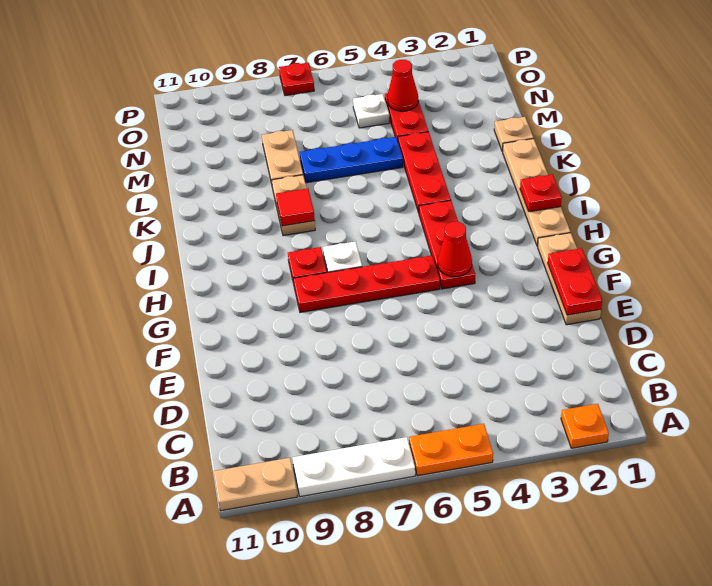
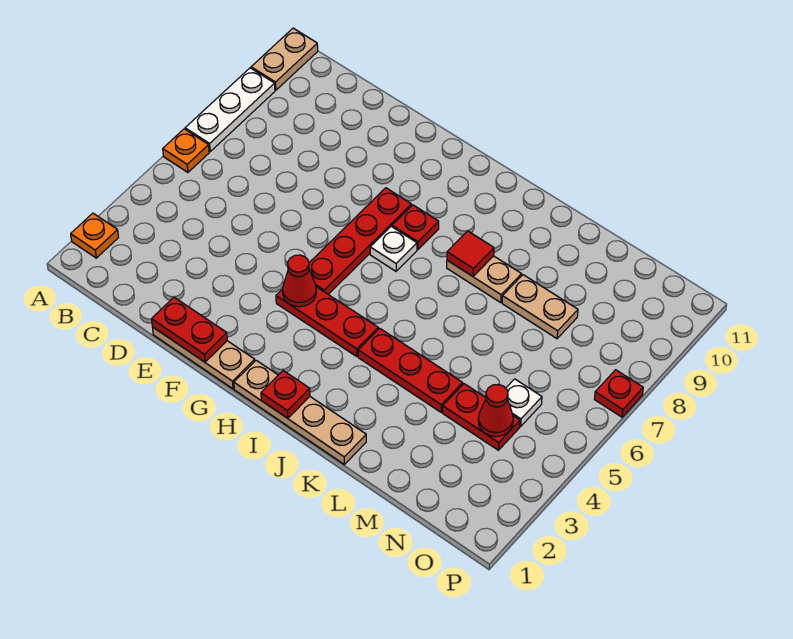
orange plate A5:A6 level 1 -> orange plate A6 level 1
tan plate L1 level 1 -> none
blue plate L5:L7 level 1 -> none

